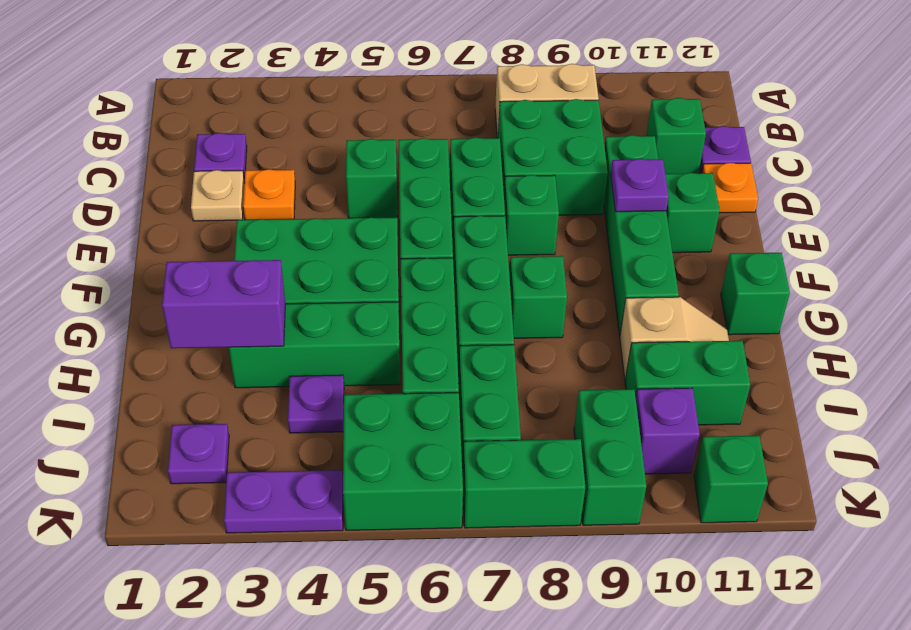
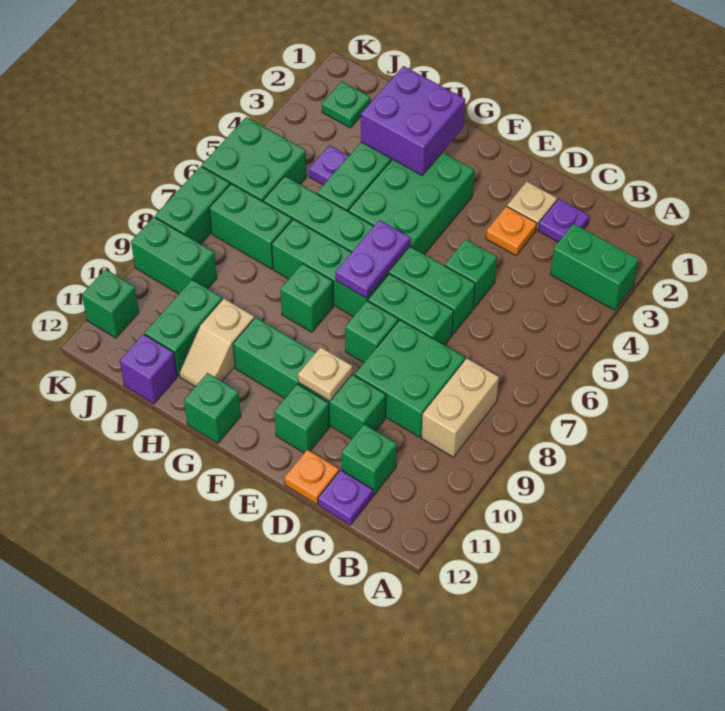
none -> green brick A3:B3 level 1
purple plate E10 level 2 -> tan plate E10 level 2
purple brick H2:H3 level 2 -> purple brick G2:H3 level 2
purple plate J2 level 1 -> green plate J2 level 1
purple brick J10 level 1 -> purple brick I12 level 1
purple plate K3:K4 level 1 -> purple plate F6:F7 level 2

